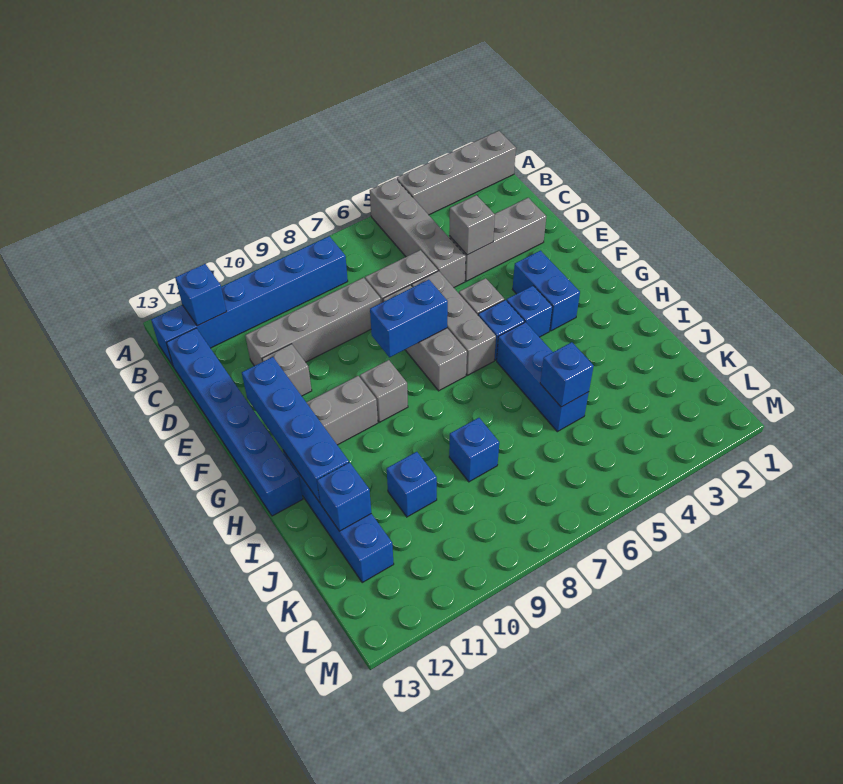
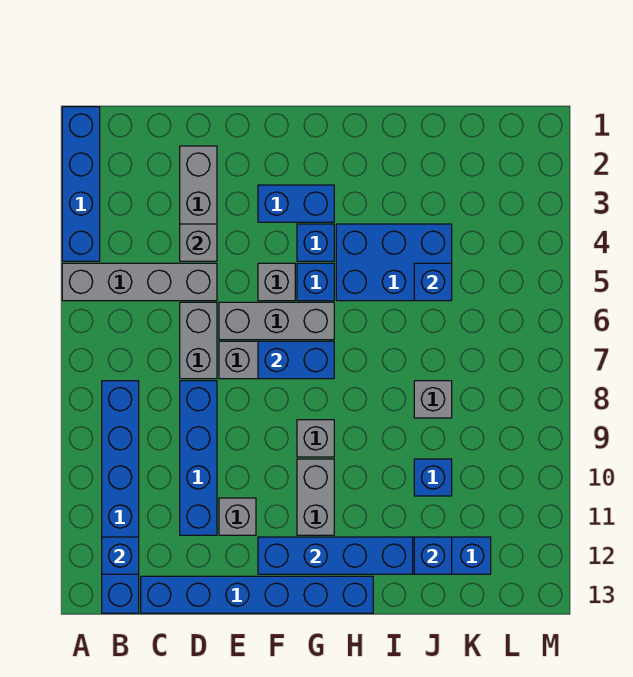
grey brick A1:A4 level 1 -> blue brick A1:A4 level 1
grey brick D8:D11 level 1 -> blue brick D8:D11 level 1
blue brick F7:F8 level 2 -> blue brick F7:G7 level 2
blue brick H5:J5 level 1 -> blue brick H4:J5 level 1
blue brick J8 level 1 -> grey brick J8 level 1

